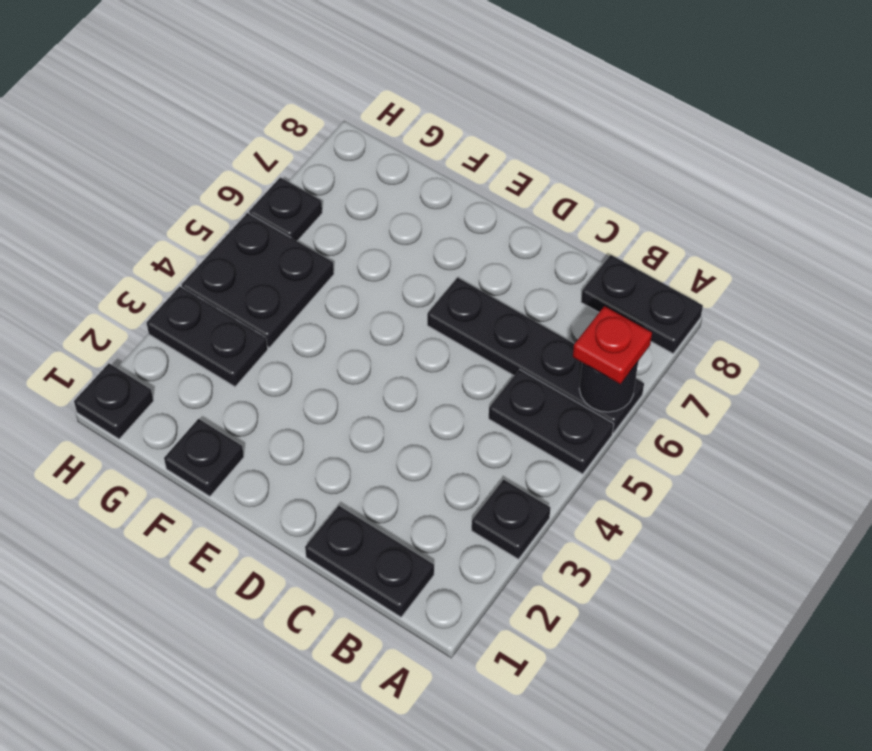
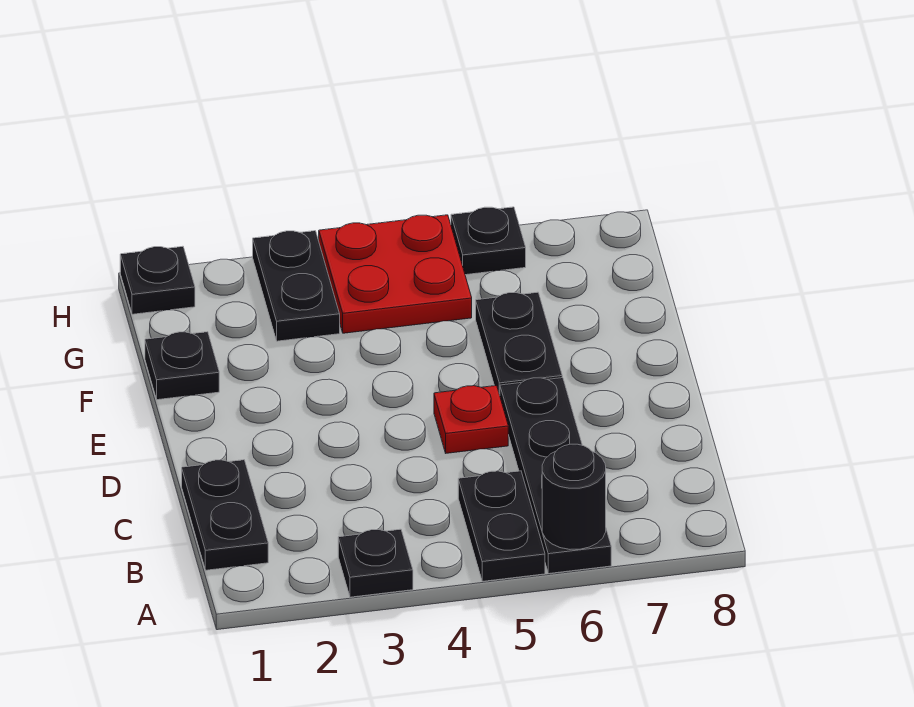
red plate A6 level 3 -> red plate D5 level 1
black plate A8:B8 level 1 -> black plate E6:F6 level 1
black plate G4:H5 level 1 -> red plate G4:H5 level 1

